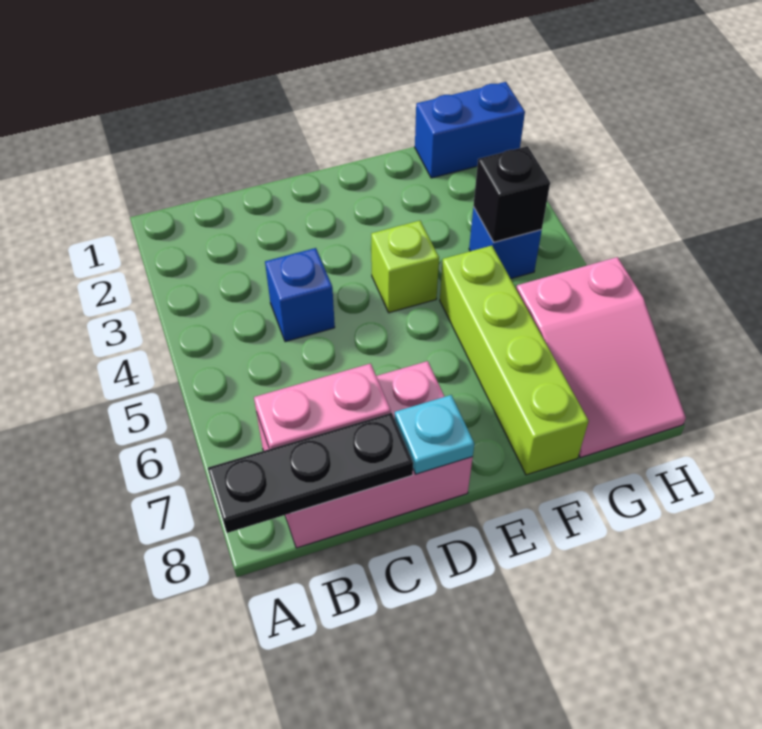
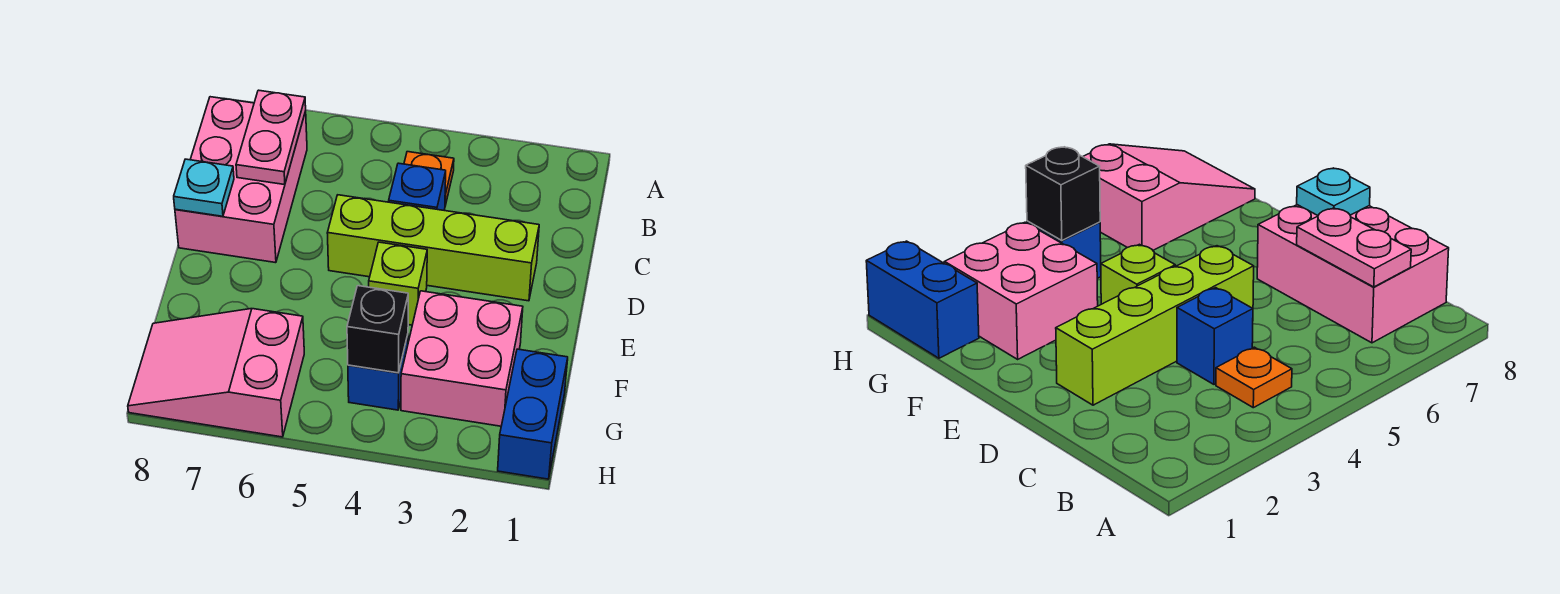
black plate A8:C8 level 2 -> none
none -> orange plate B4 level 1
none -> pink brick F2:G3 level 1
lime brick F5:F8 level 1 -> lime brick D2:D5 level 1

